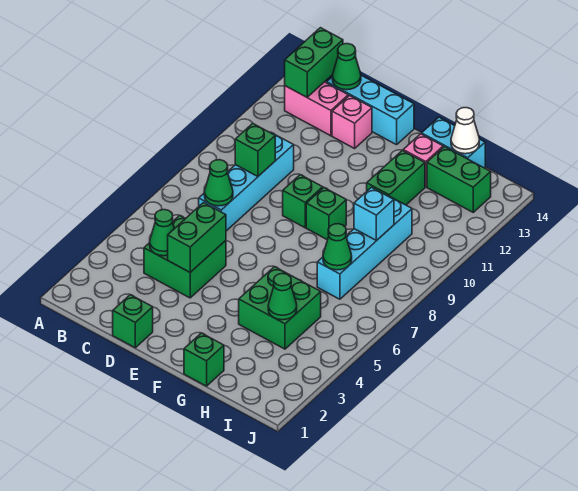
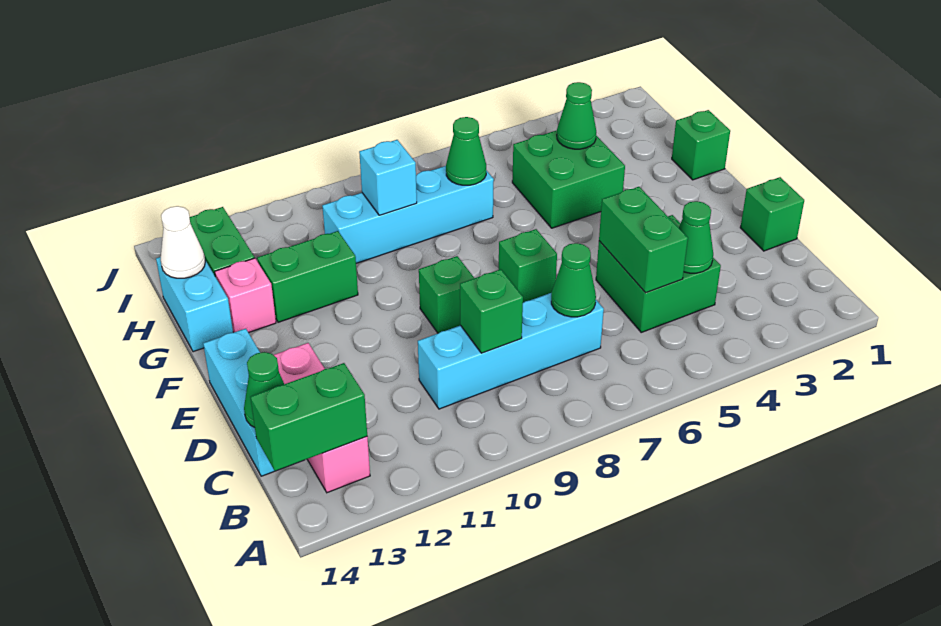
green brick D4:D5 level 2 -> green brick C5:D5 level 2
green brick F9 level 1 -> green brick E7 level 1

